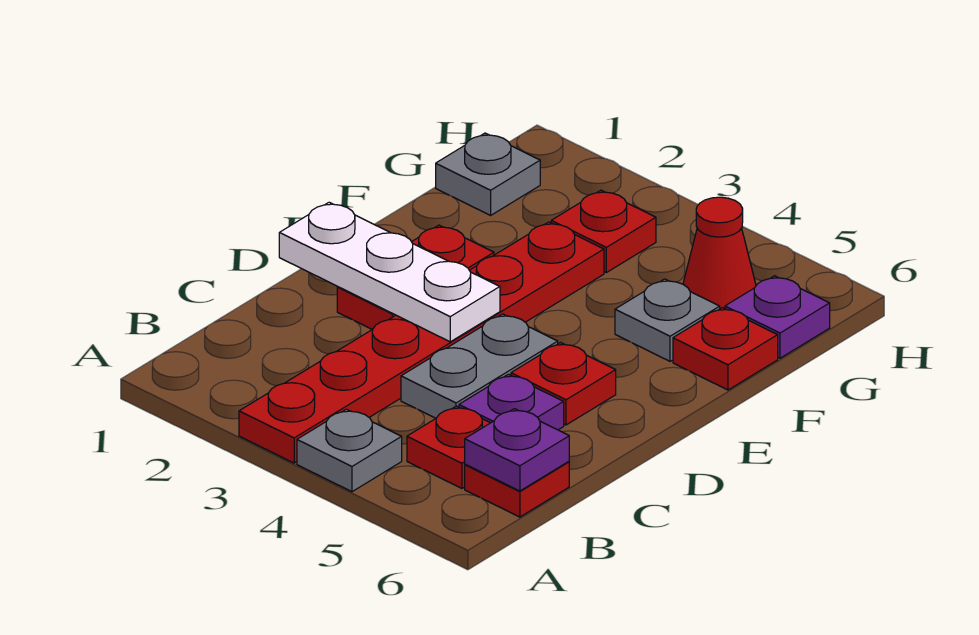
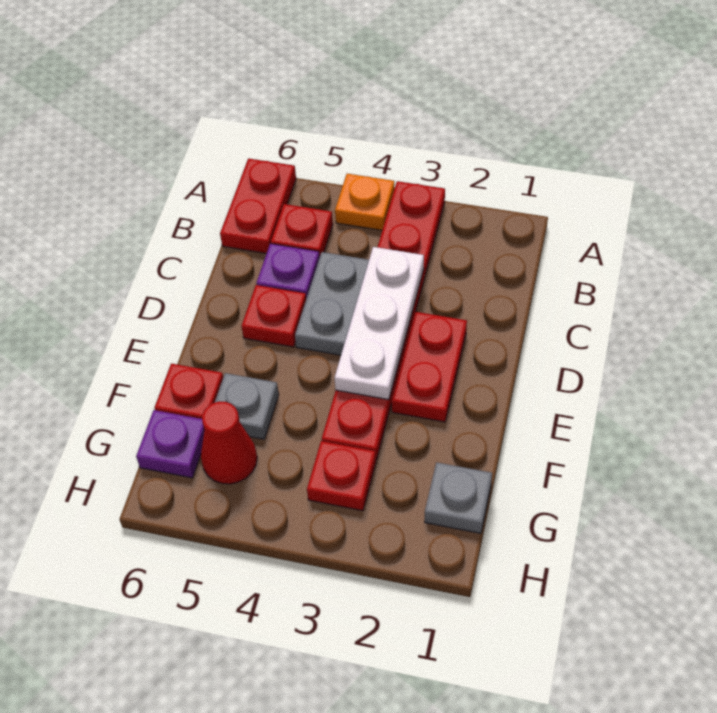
grey plate A4 level 1 -> orange plate A4 level 1
red plate B6 level 1 -> red plate A6:B6 level 1
purple plate B6 level 2 -> none
white plate D1:D3 level 2 -> white plate C3:E3 level 2

